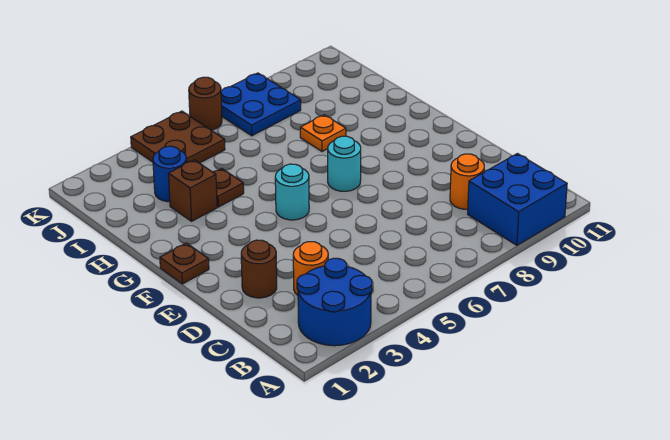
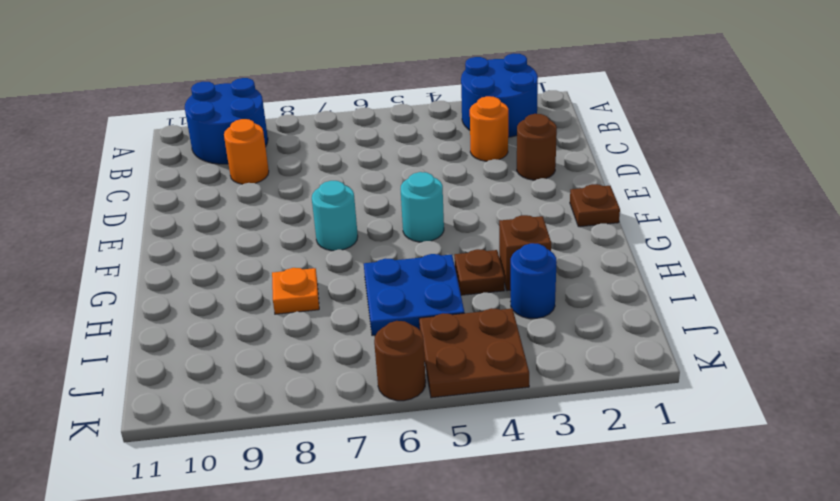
blue brick A9:B10 level 1 -> blue round brick A9:B10 level 1
blue plate J7:K8 level 1 -> blue plate H5:I6 level 1

